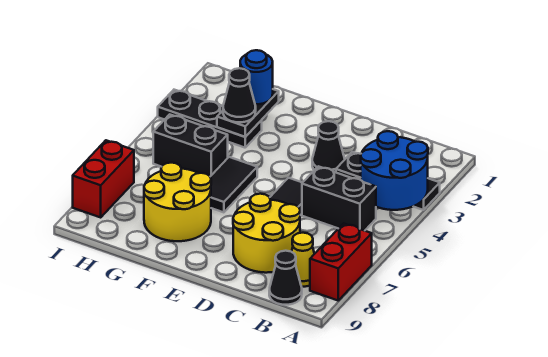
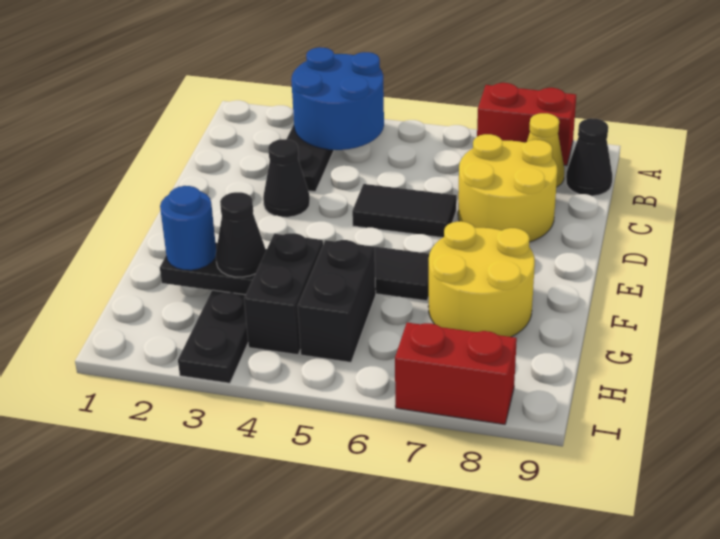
black brick B5:C5 level 1 -> black brick G4:H4 level 1

